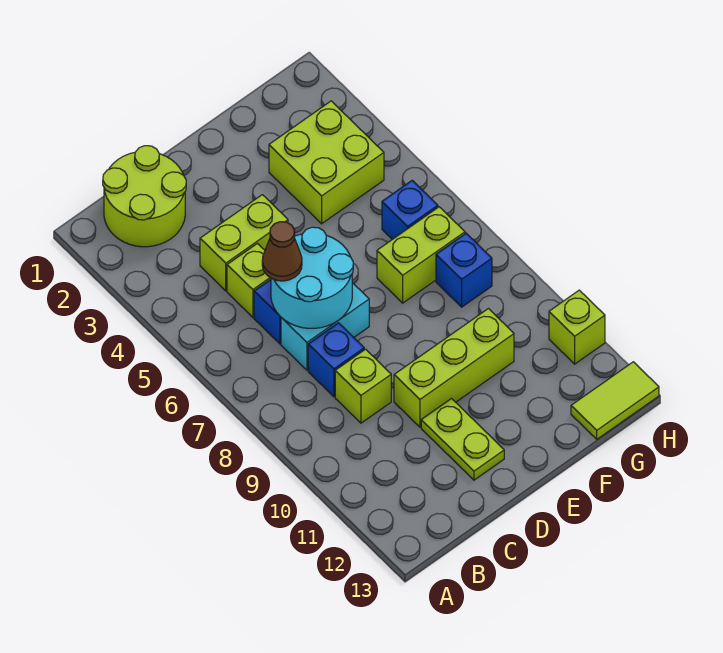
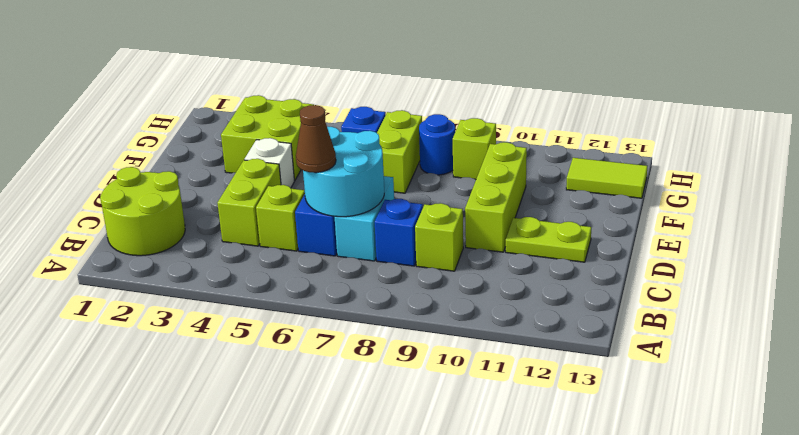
none -> white brick E4 level 1
blue brick G8 level 1 -> blue round brick G8 level 1
lime tile G13:H13 level 1 -> lime tile G12:G13 level 1
lime brick H11 level 1 -> lime brick G9 level 1

